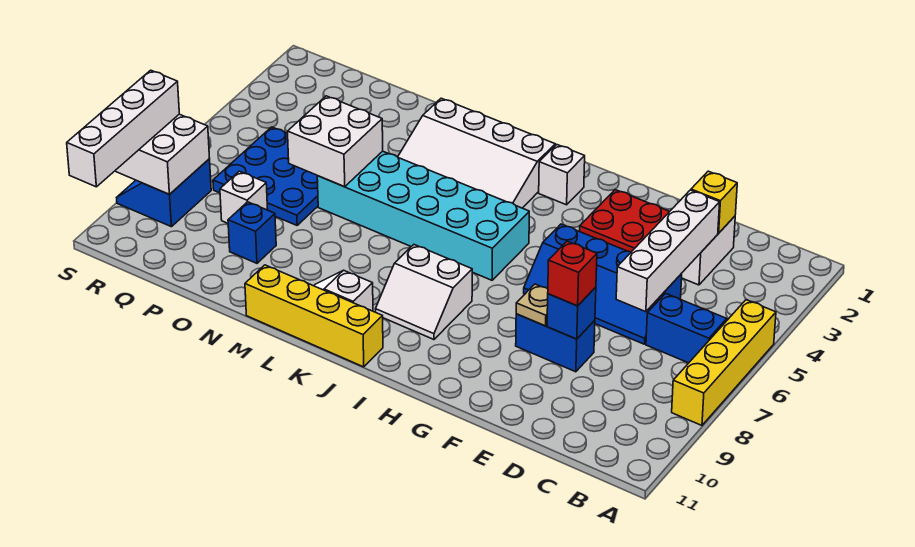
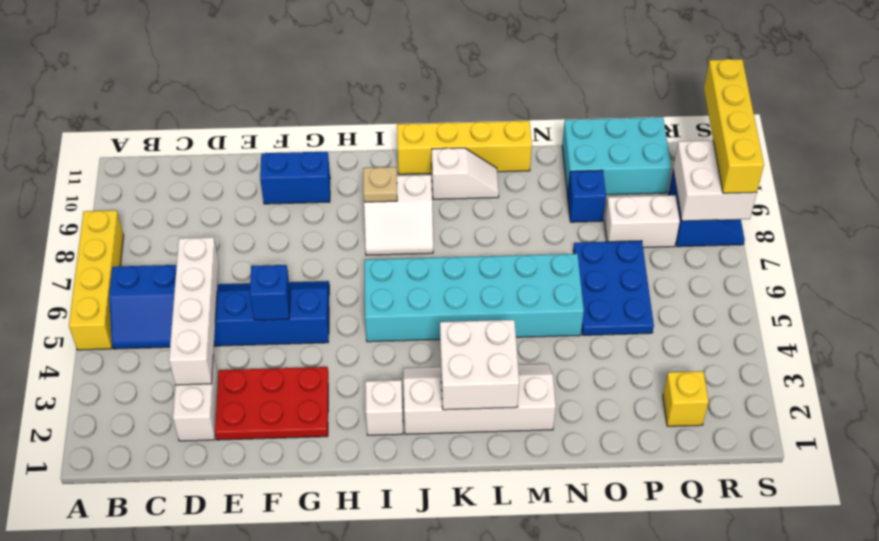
yellow brick D2 level 2 -> yellow brick Q2 level 1
blue brick E8:F8 level 1 -> blue brick F10:G10 level 1
blue brick E8 level 2 -> blue brick F5 level 2
red brick E8 level 3 -> none
tan plate F8 level 2 -> tan plate I9 level 2
white slope I8:J9 level 1 top 8 -> white slope I8:J9 level 1 top 9
white slope J2:M4 level 1 top 2 -> white slope J2:M3 level 1 top 2
white brick N5:O6 level 2 -> white brick K2:L3 level 2
blue plate O5:Q7 level 1 -> blue plate O5:P7 level 1
none -> cyan brick O10:Q11 level 1
white brick P8 level 1 -> white brick P8:Q8 level 1
white brick S8:S11 level 3 -> yellow brick S8:S11 level 3

